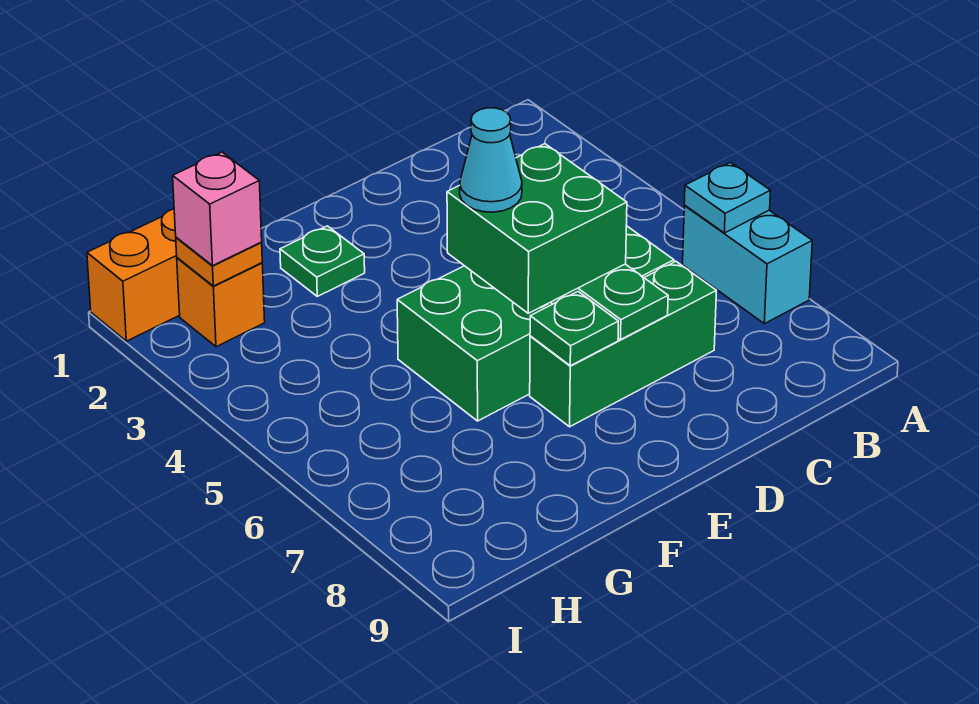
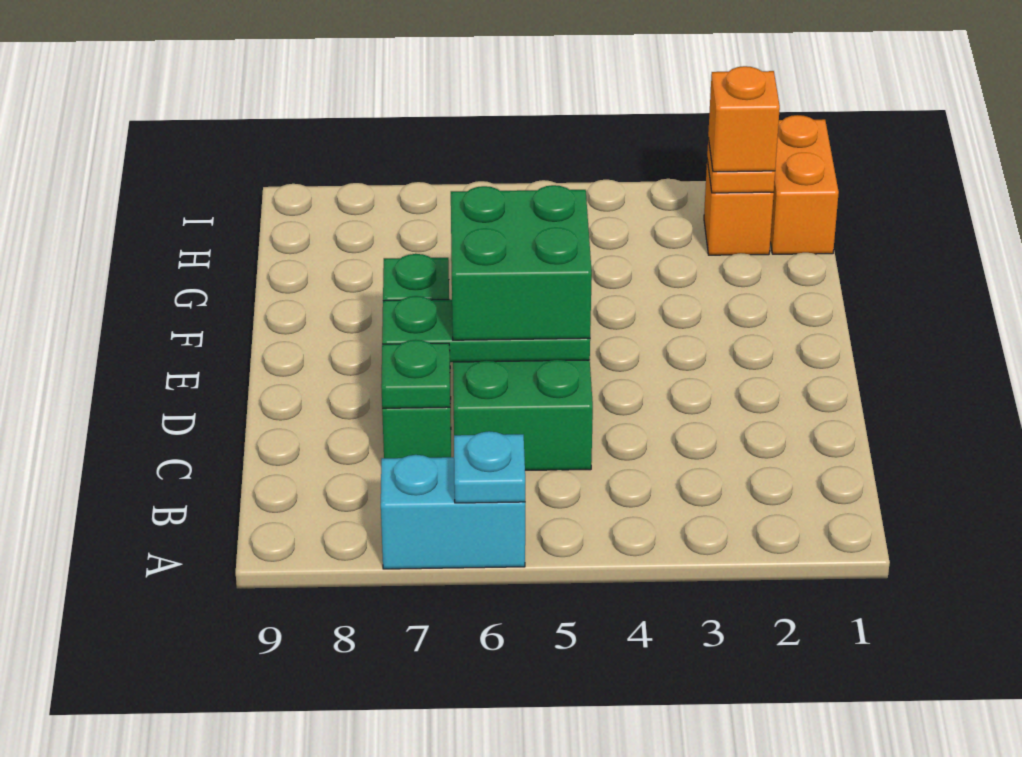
cyan cone E5 level 4 -> none
green plate F2 level 1 -> green plate C7 level 2
pink brick H2 level 3 -> orange brick H2 level 3

